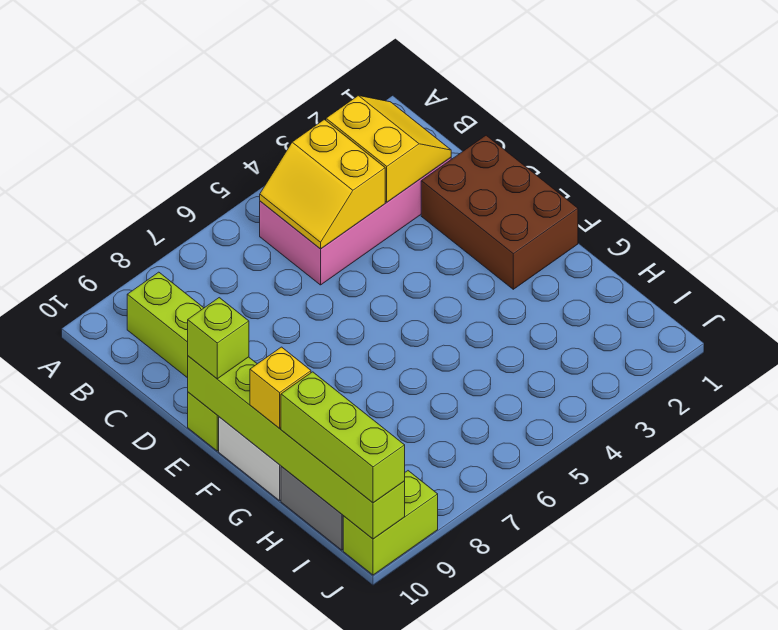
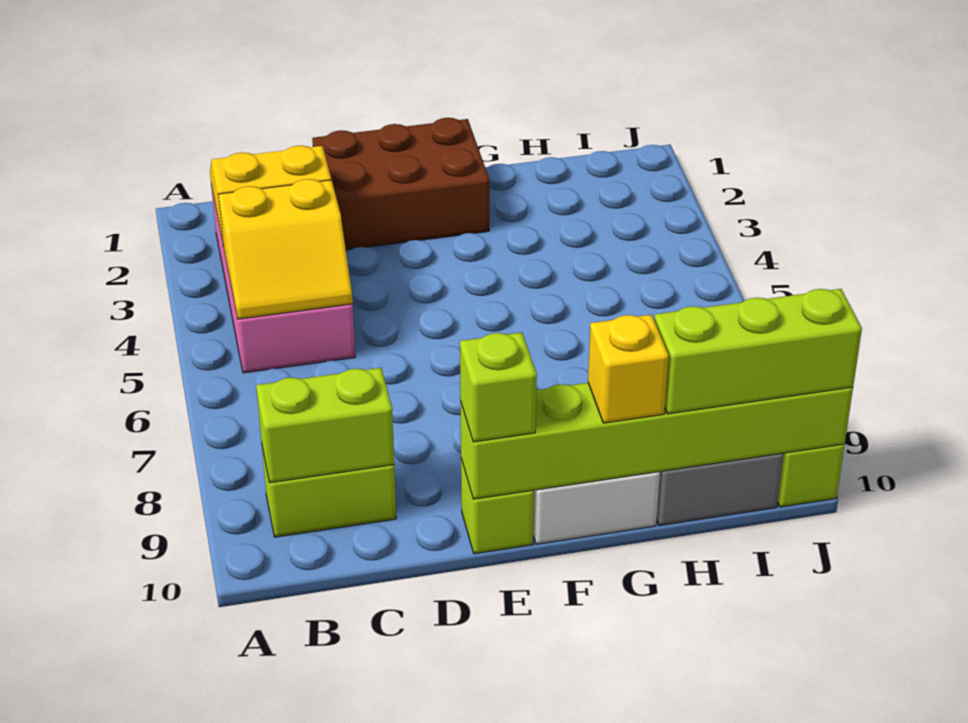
none -> lime brick B9:C9 level 2

